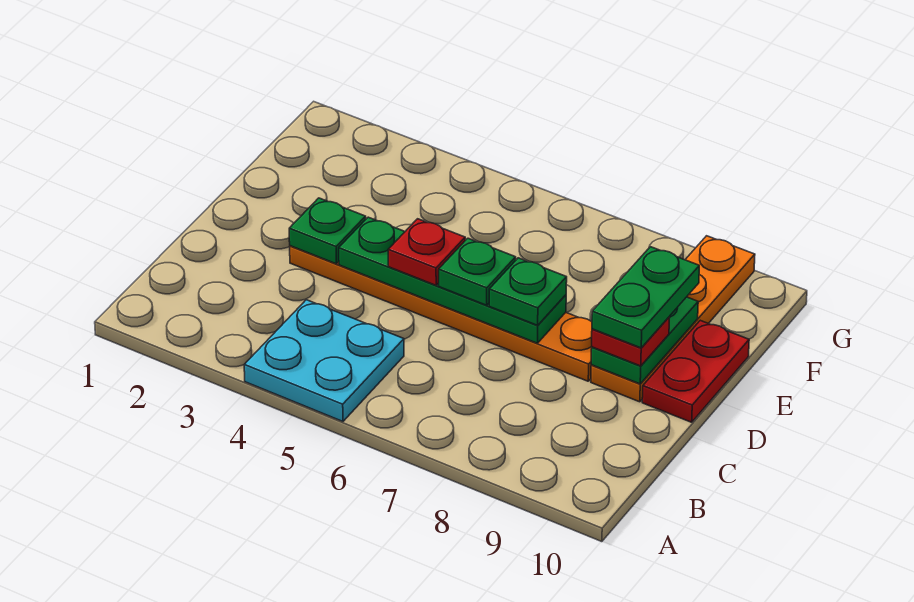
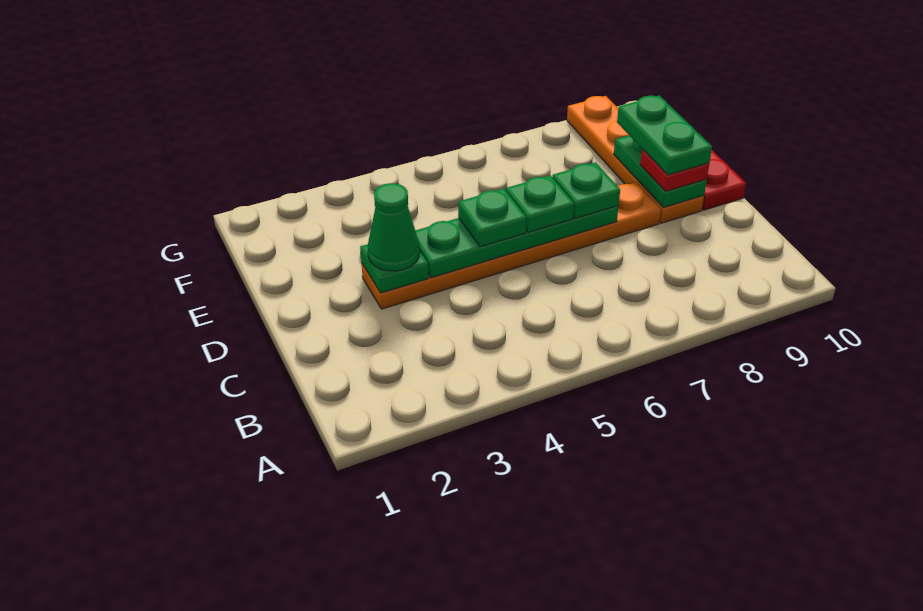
cyan plate A4:B5 level 1 -> none
none -> green cone D3 level 3
red plate D5 level 3 -> green plate D5 level 3

